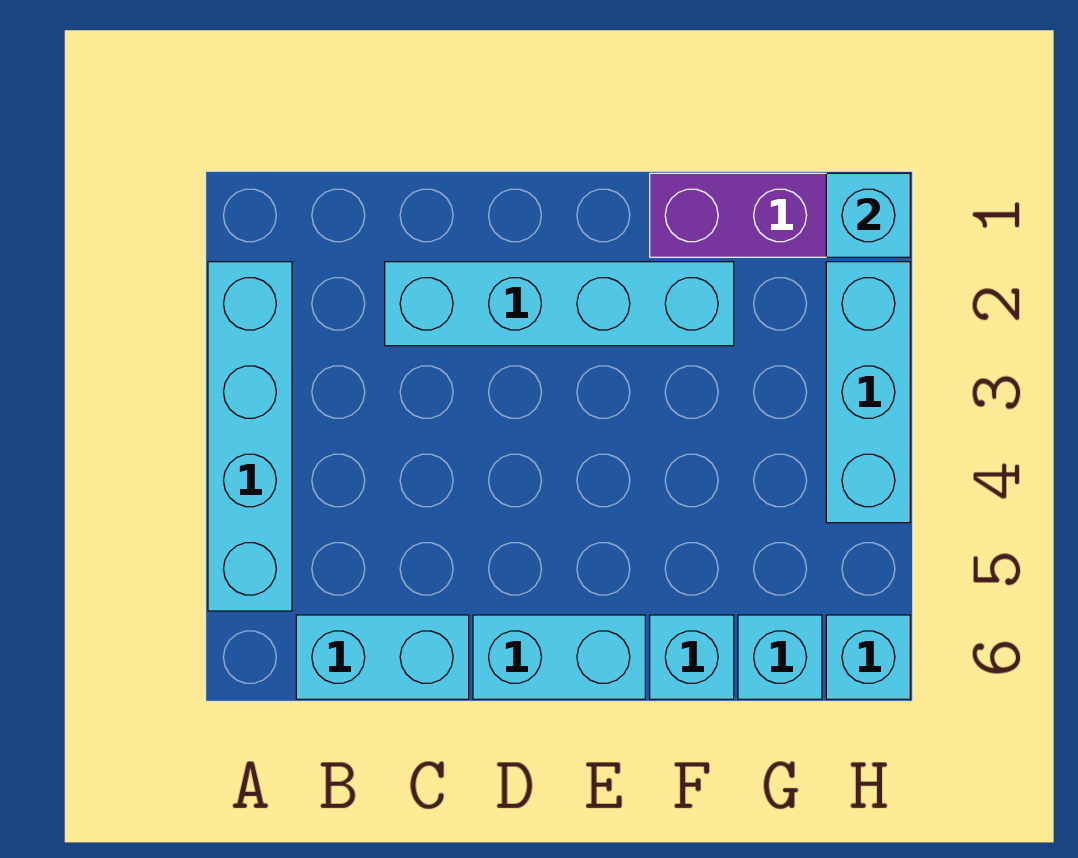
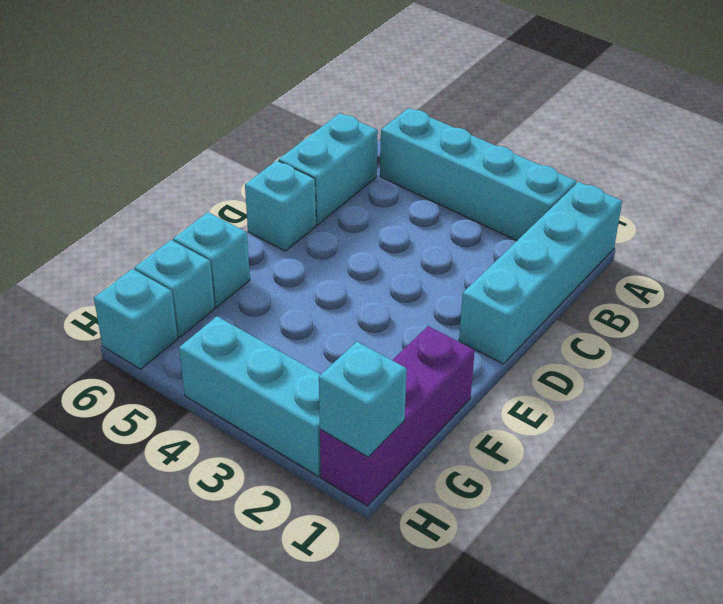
cyan brick C2:F2 level 1 -> cyan brick A1:D1 level 1
cyan brick D6:E6 level 1 -> cyan brick D6 level 1

